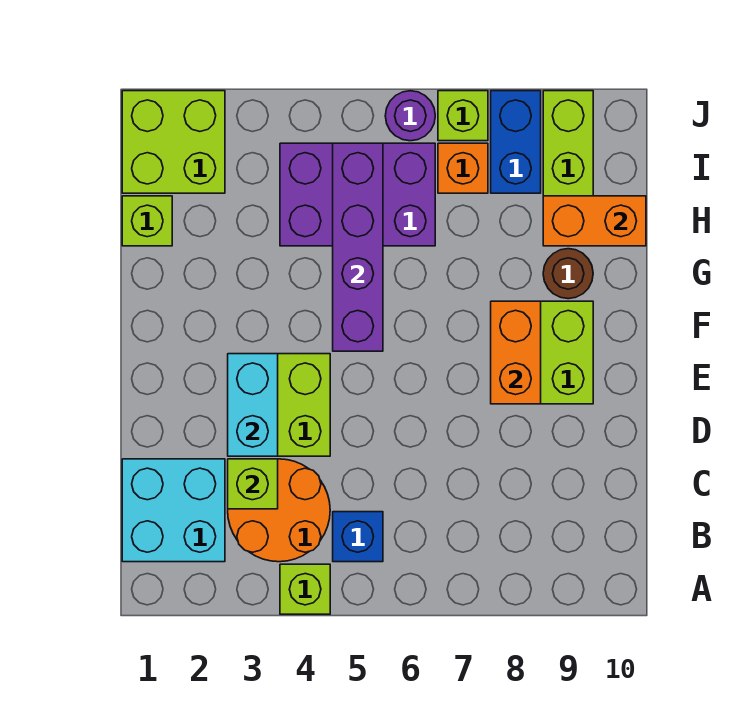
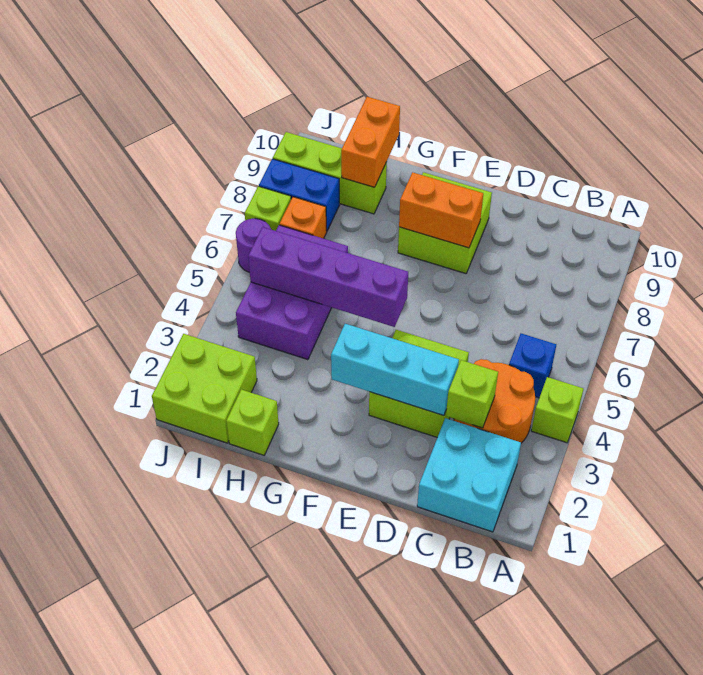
cyan brick D3:E3 level 2 -> cyan brick D3:F3 level 2
brown round brick G9 level 1 -> none

